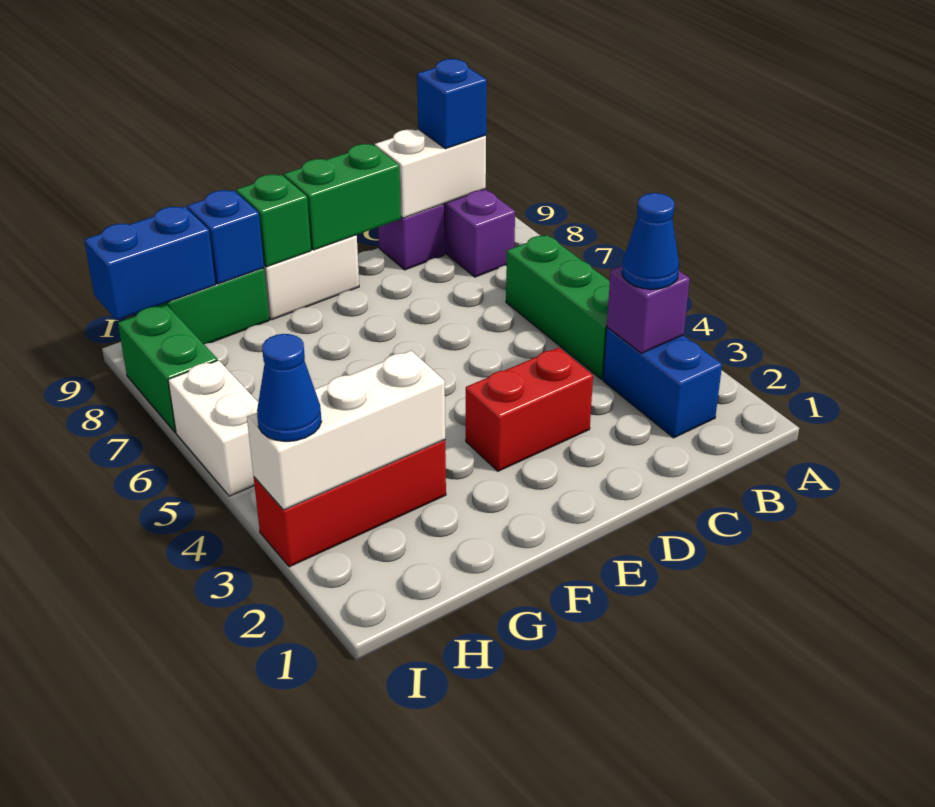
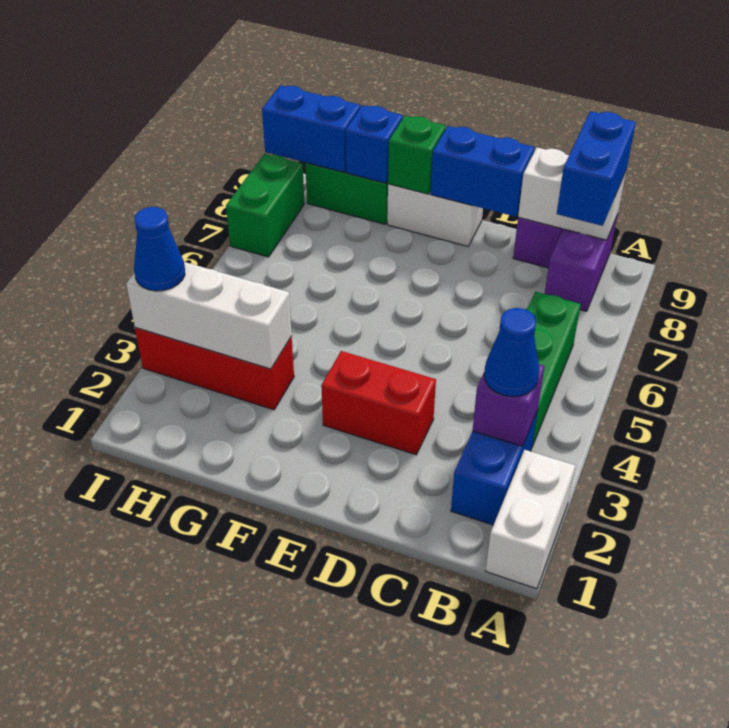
blue brick B9 level 3 -> blue brick B8:B9 level 3
green brick D9:E9 level 2 -> blue brick D9:E9 level 2
white brick I5:I6 level 1 -> white brick A1:A2 level 1

